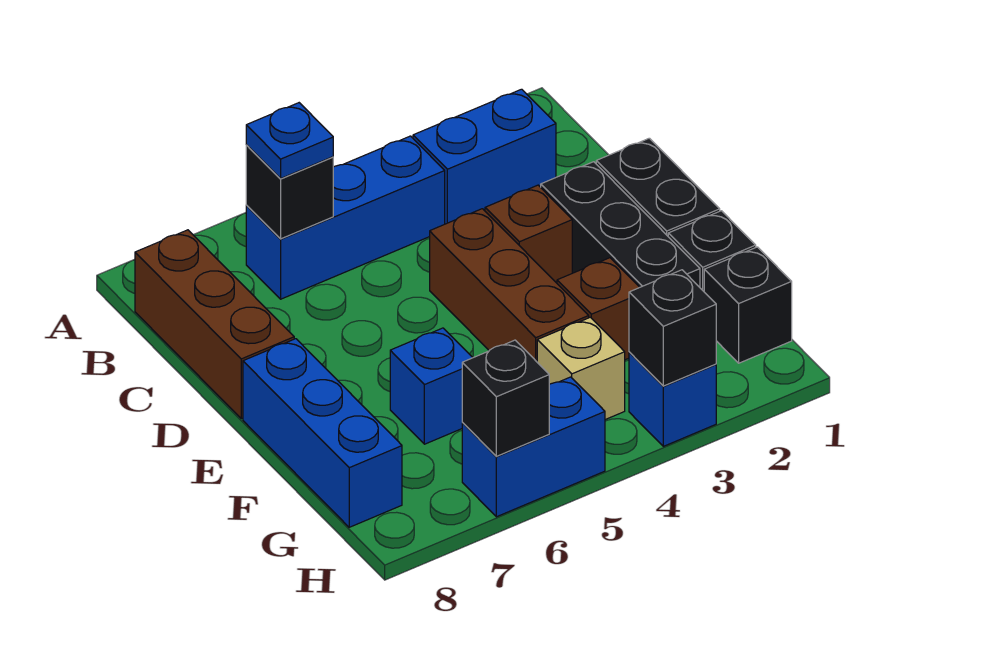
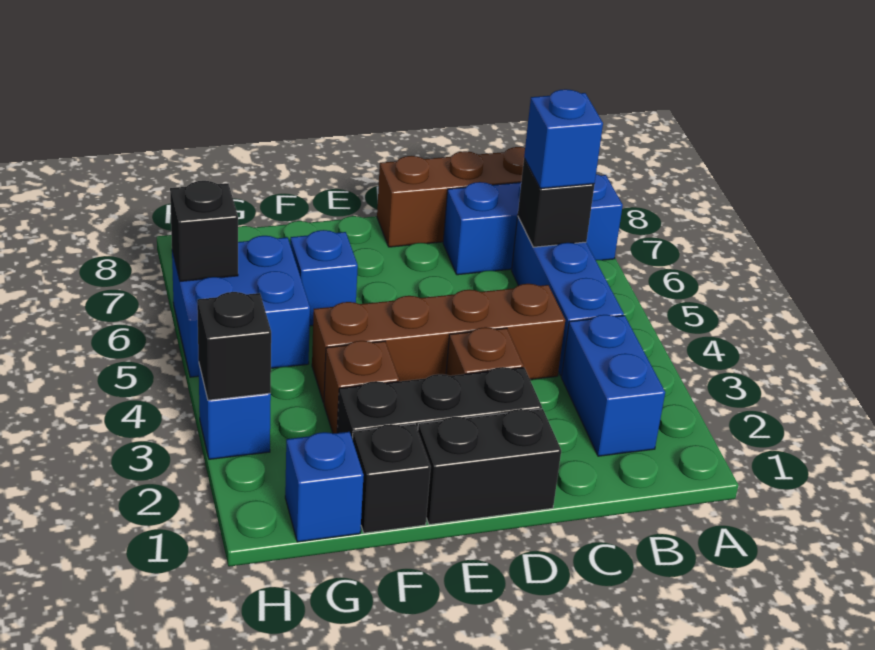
blue plate B6 level 3 -> blue brick B6 level 3
brown brick D4:F4 level 1 -> brown brick C4:F4 level 1
blue brick E8:G8 level 1 -> blue brick A7:C7 level 1
black brick G1 level 1 -> blue brick G1 level 1
tan brick G4 level 1 -> none
blue brick H5:H6 level 1 -> blue brick G5:H6 level 1

